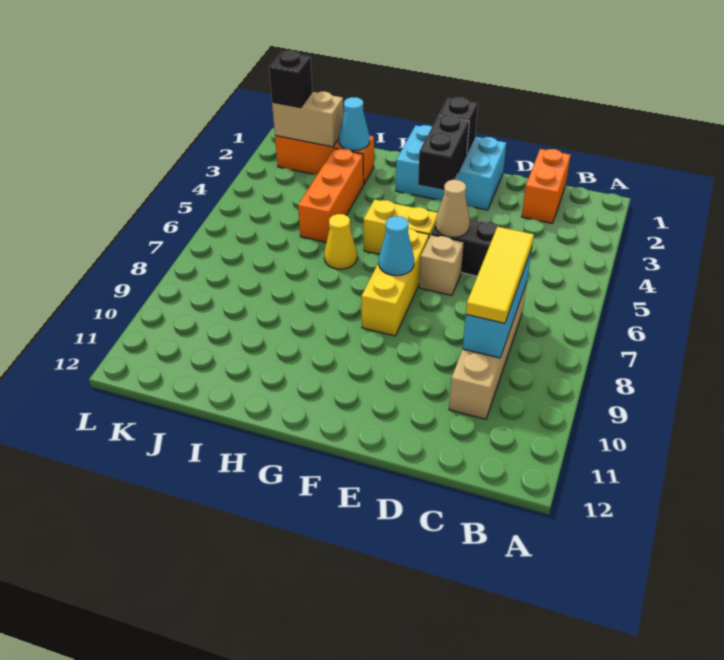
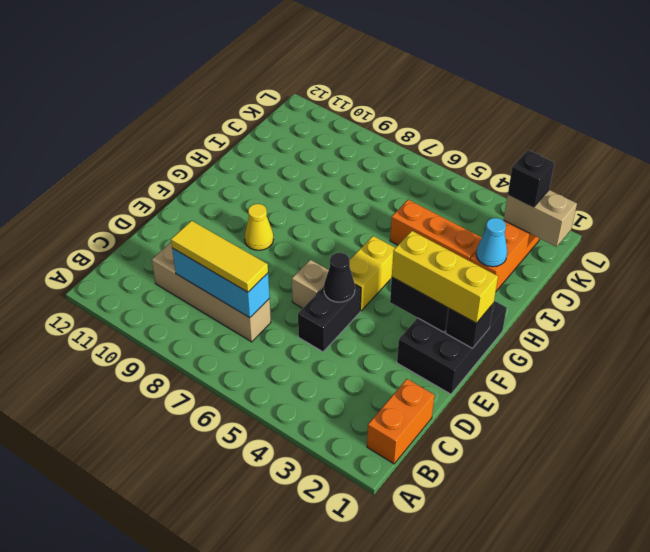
orange brick C1:C2 level 1 -> orange brick B1:C1 level 1
cyan brick E1:G2 level 1 -> black brick E1:G2 level 1
tan cone E5 level 2 -> black cone E5 level 2
yellow brick F6:F8 level 1 -> yellow brick F1:F3 level 3
cyan cone F7 level 2 -> none
yellow cone H6 level 1 -> yellow cone F9 level 1
tan brick J2:K2 level 2 -> tan brick K1:K2 level 2

